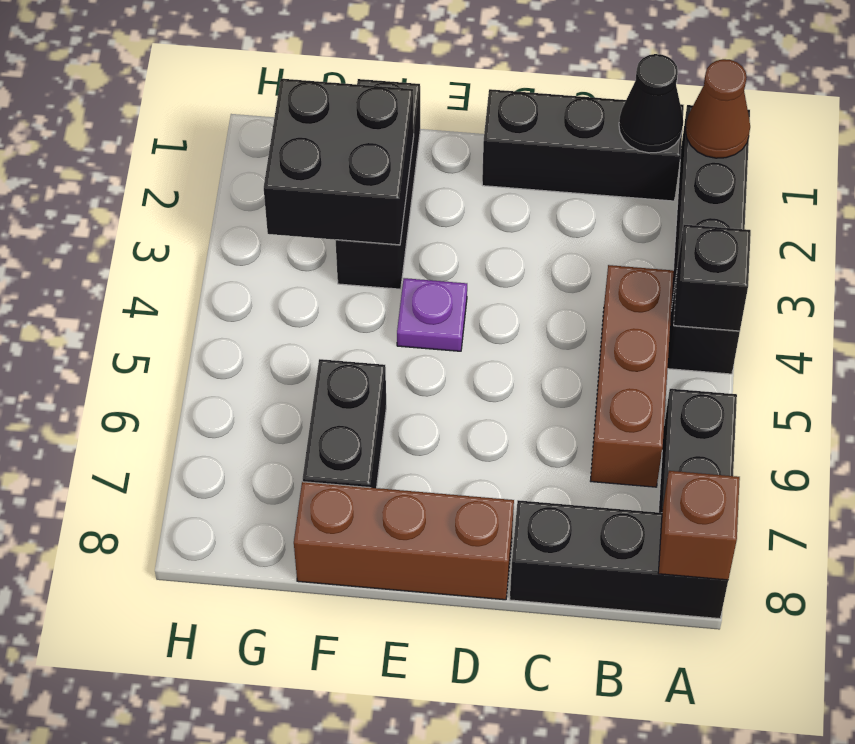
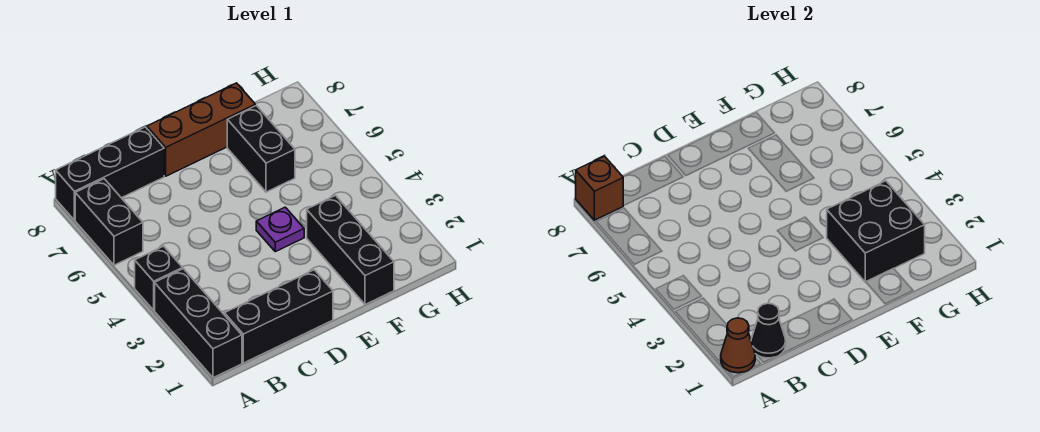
black brick A4 level 2 -> none
brown brick B4:B6 level 1 -> none

